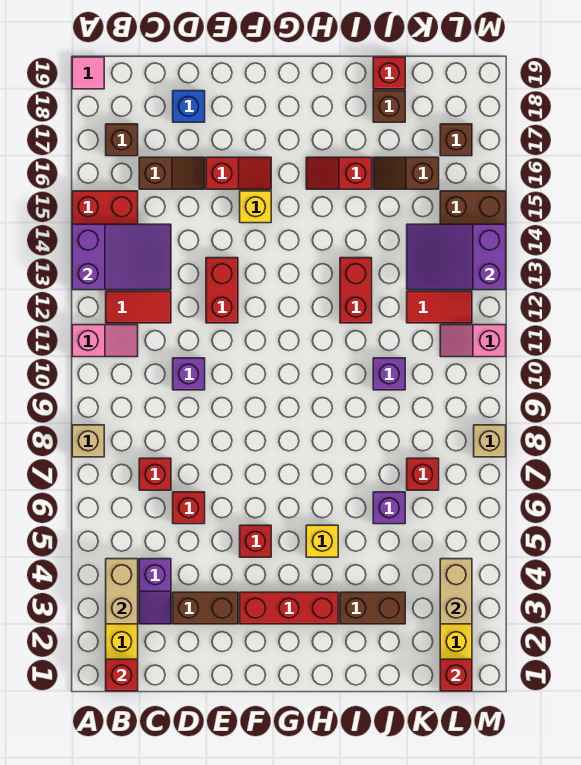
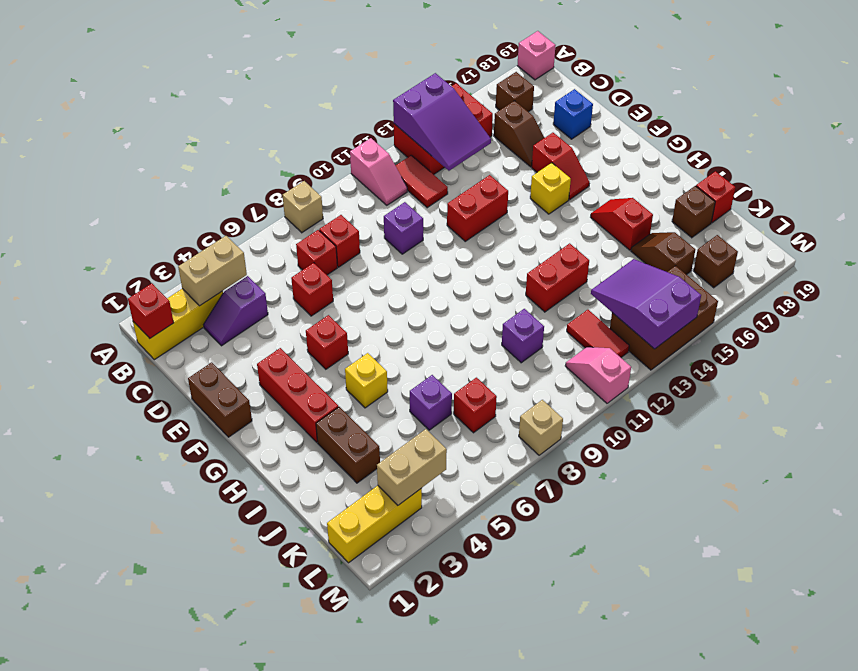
pink tile A19 level 1 -> pink brick A19 level 1
brown brick D3:E3 level 1 -> brown brick E1:F1 level 1
red brick L1 level 2 -> red brick C8 level 1

